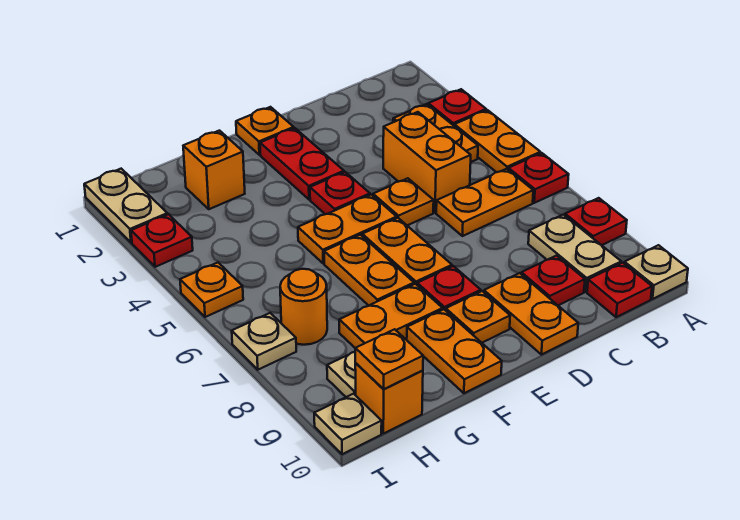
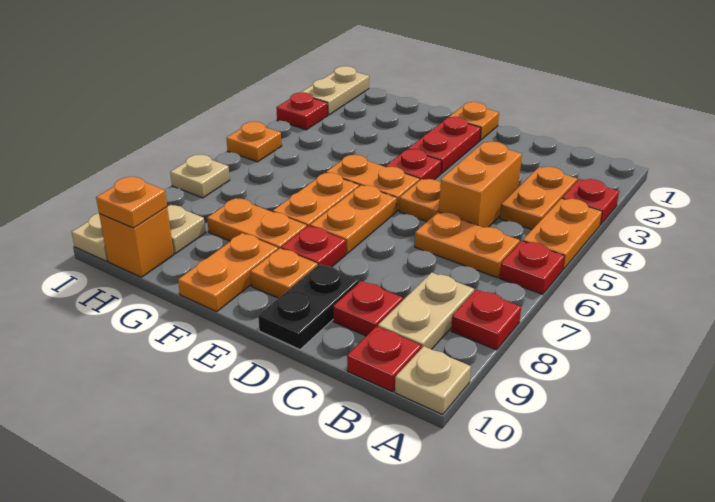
orange plate D9:D10 level 1 -> black plate D9:D10 level 1
orange brick G2 level 1 -> none
orange round brick H7 level 1 -> none

